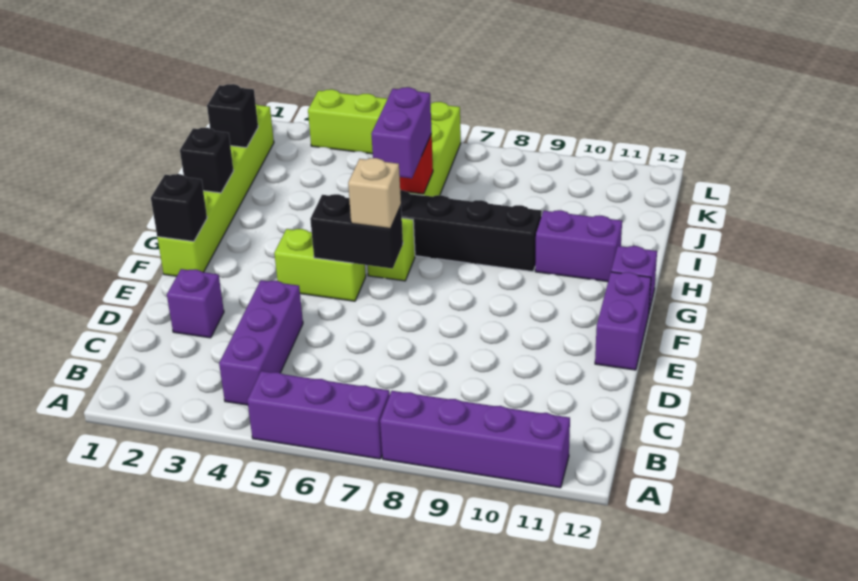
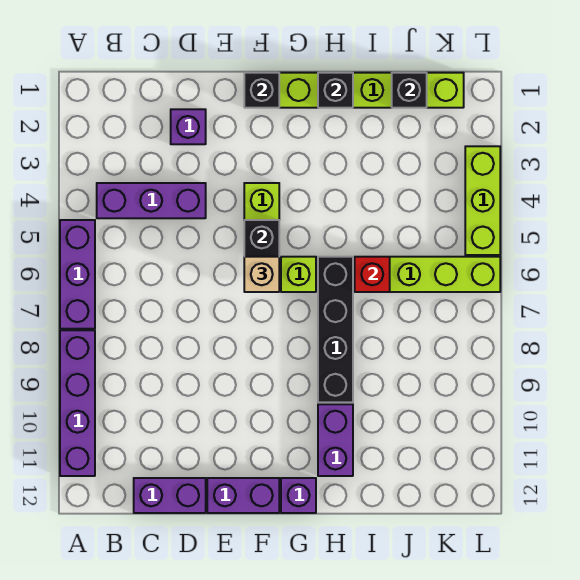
purple brick H6:I6 level 3 -> purple brick C12:D12 level 1

